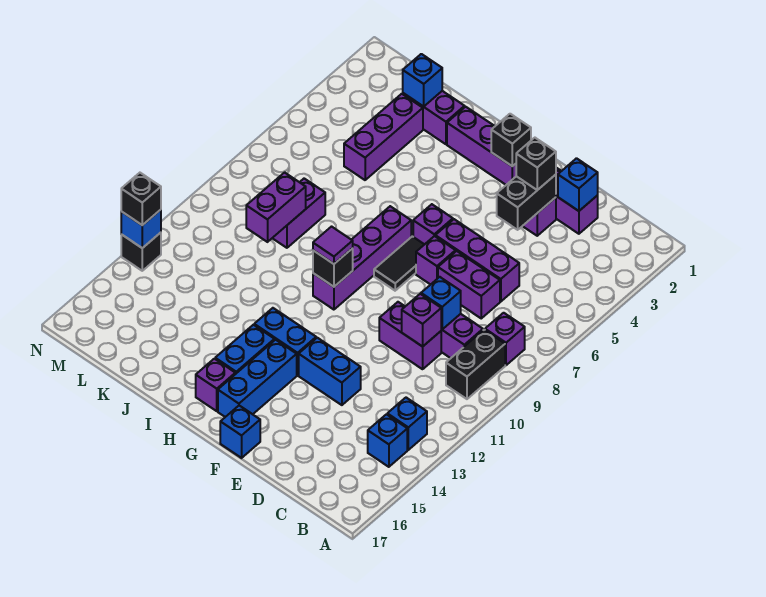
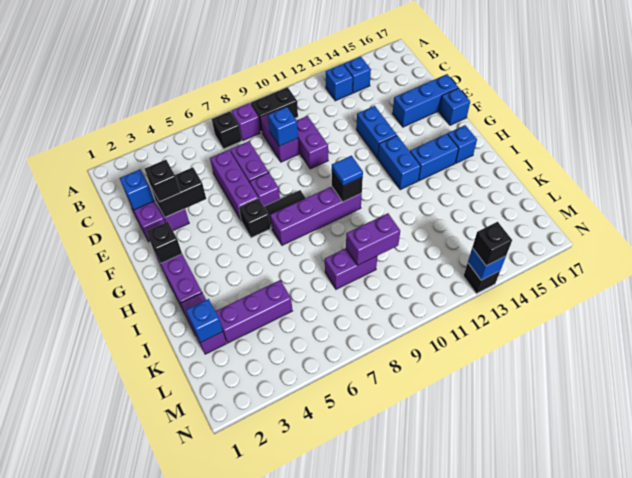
none -> black brick B7 level 1
purple brick D10 level 2 -> none
purple brick G6 level 1 -> black brick G6 level 1
blue brick G14:G16 level 1 -> blue brick E15:E17 level 1
purple tile H10 level 3 -> blue tile H10 level 3
purple brick H16 level 1 -> blue brick H16 level 1

